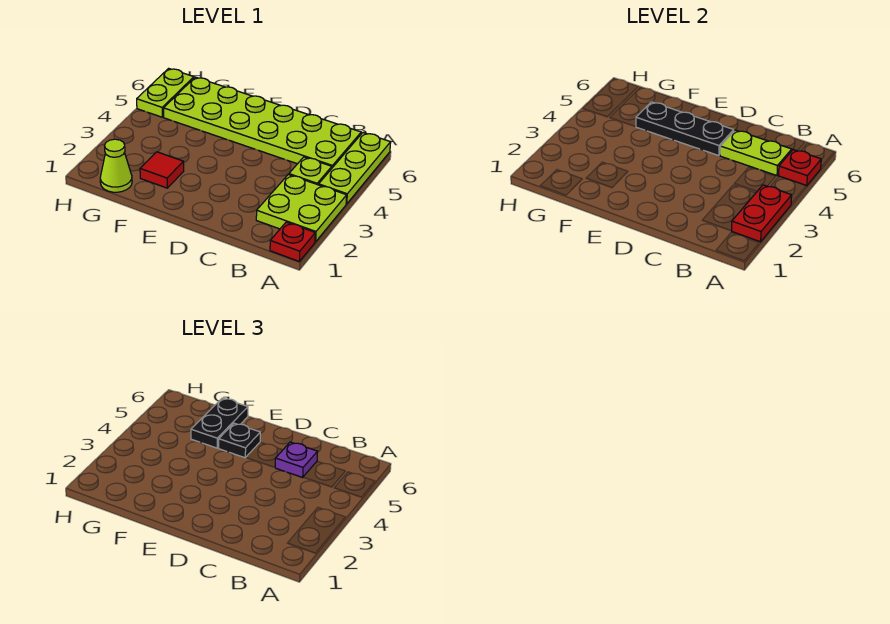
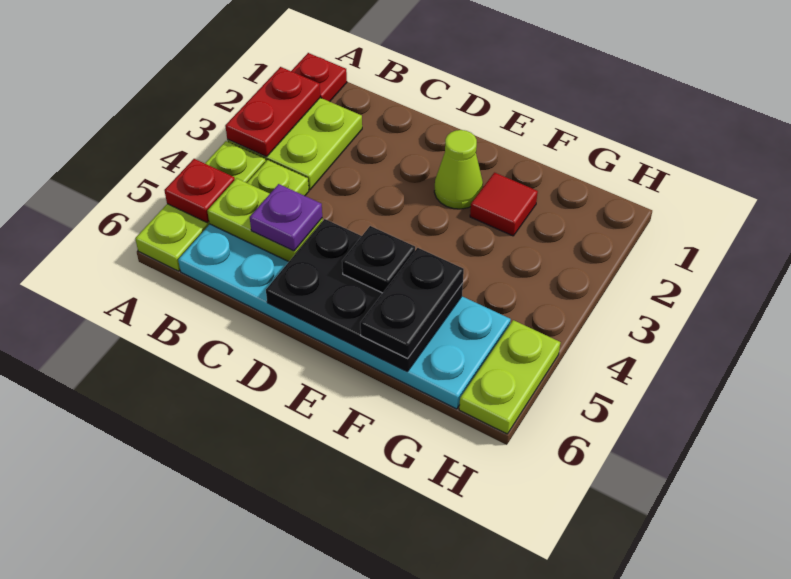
lime plate B5:G6 level 1 -> cyan plate B5:G6 level 1
black plate D5:F5 level 2 -> black plate D5:F6 level 2
lime cone G1 level 1 -> lime cone E2 level 1

